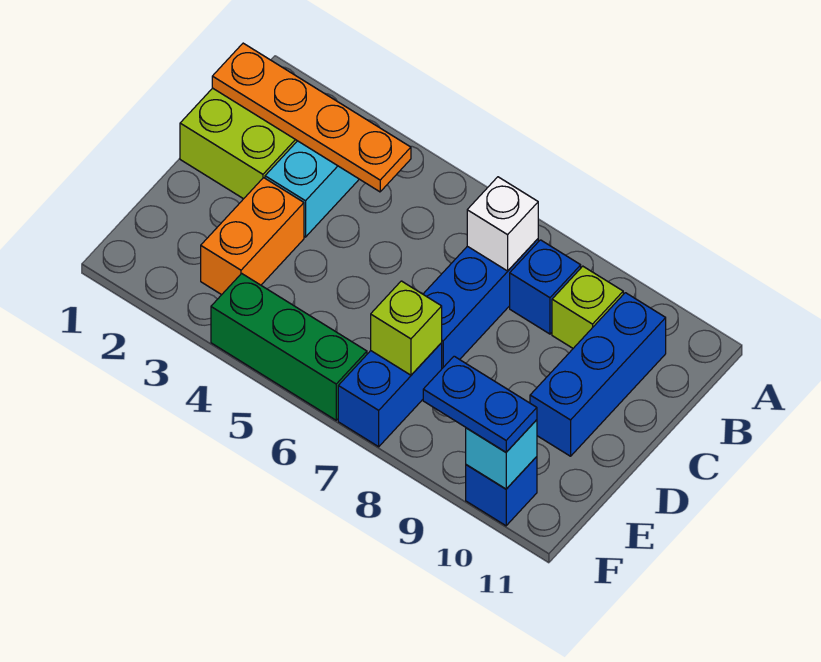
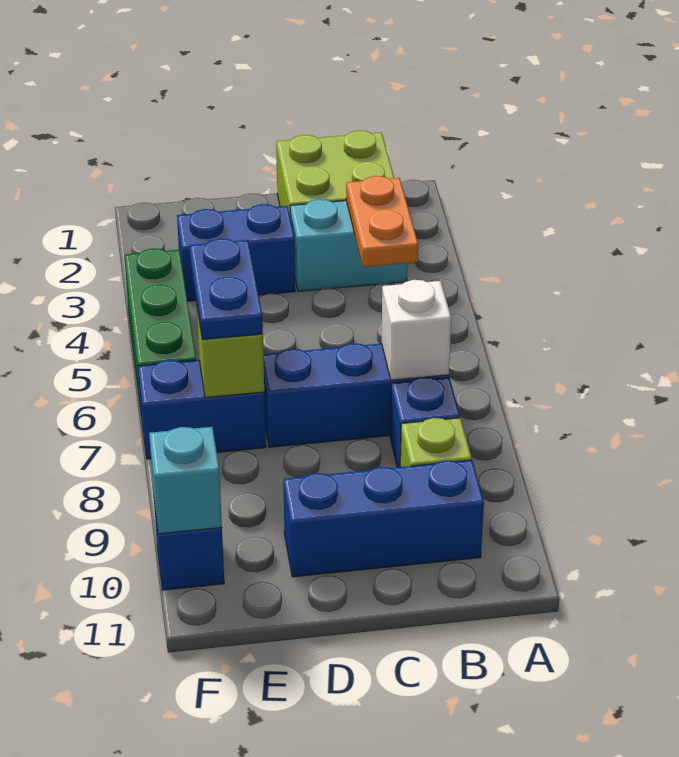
orange plate B1:B4 level 2 -> orange plate B3:B4 level 2
orange brick D3:E3 level 1 -> blue brick D3:E3 level 1
blue plate F9:F10 level 3 -> blue plate E6:E7 level 3

